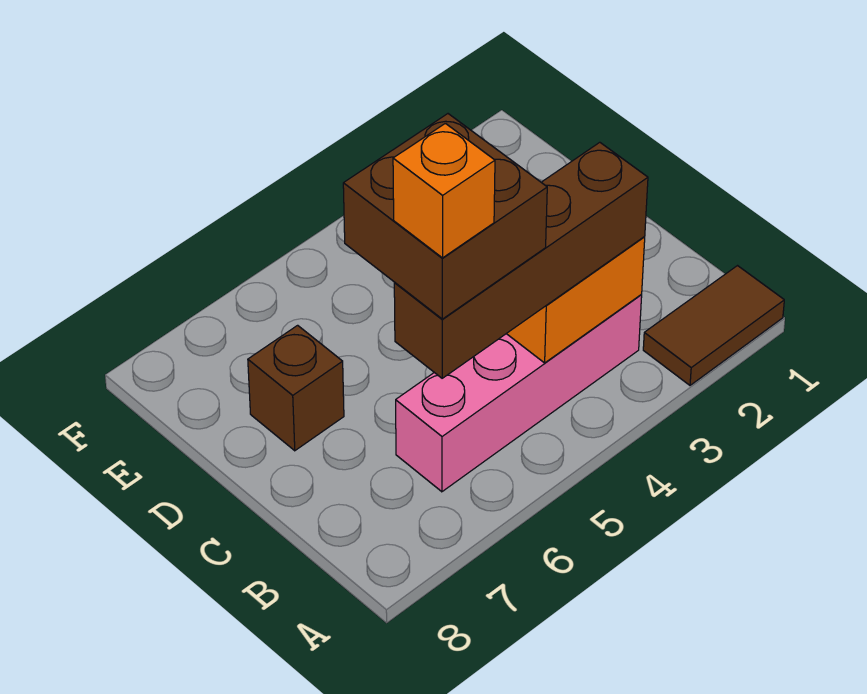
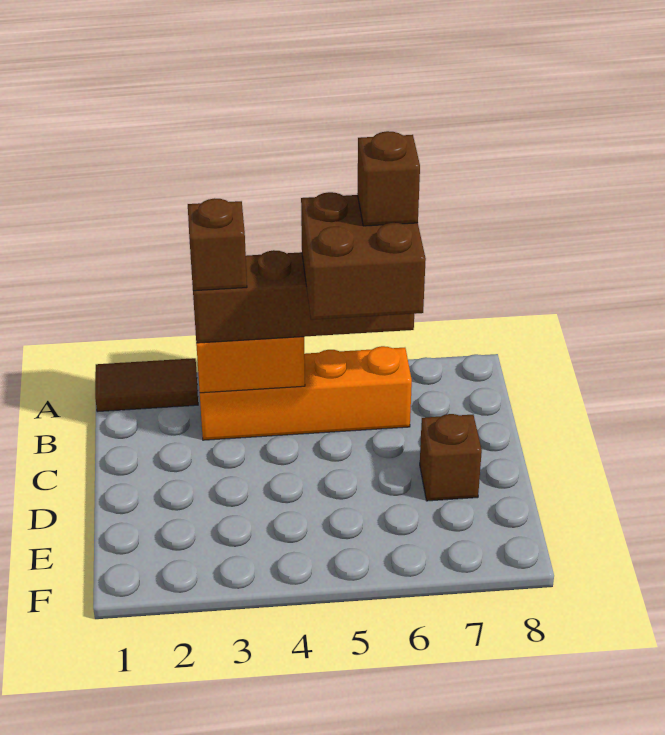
pink brick B3:B6 level 1 -> orange brick B3:B6 level 1
none -> brown brick B3 level 4
orange brick B6 level 5 -> brown brick B6 level 5

